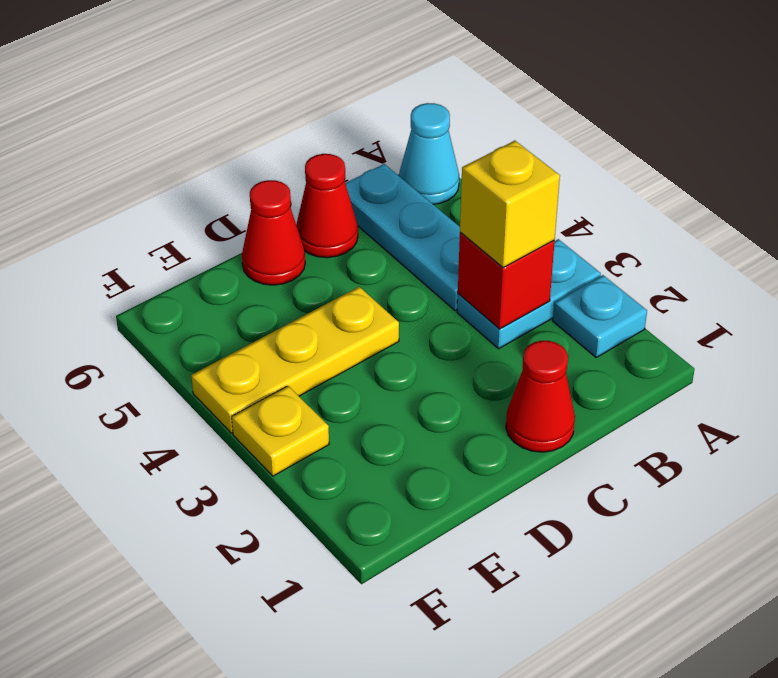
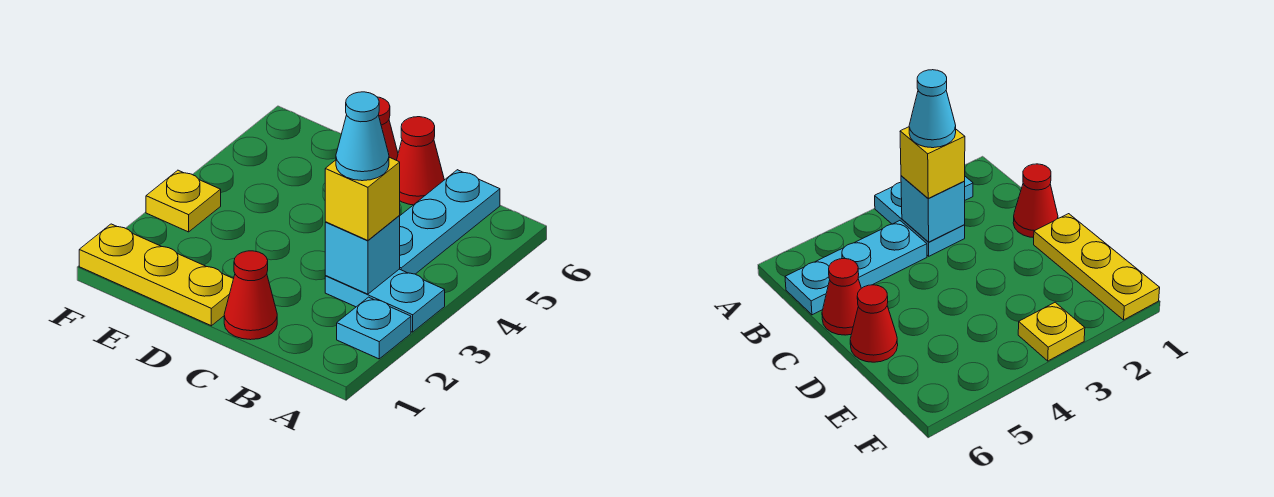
cyan cone A6 level 1 -> cyan cone B3 level 4
red brick B3 level 2 -> cyan brick B3 level 2
yellow plate D4:F4 level 1 -> yellow plate D1:F1 level 1

